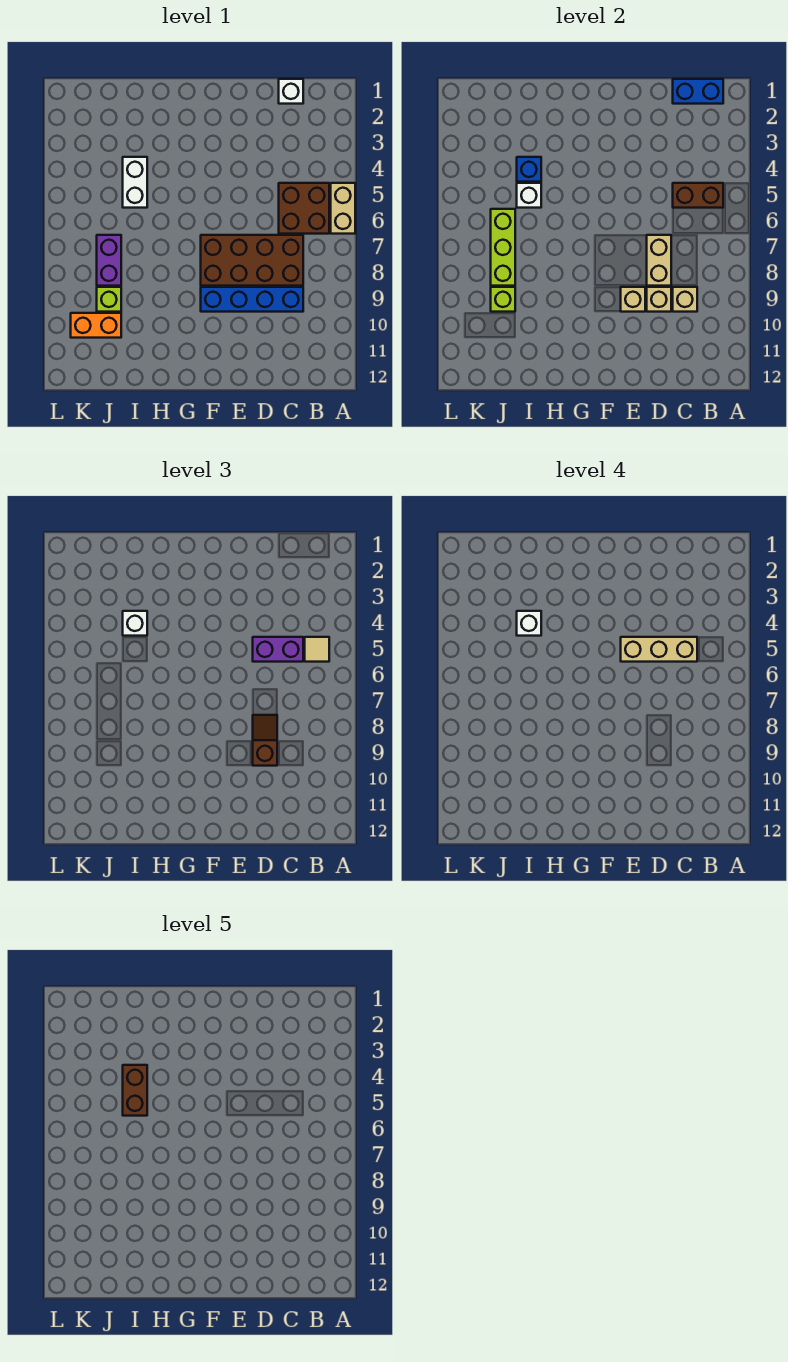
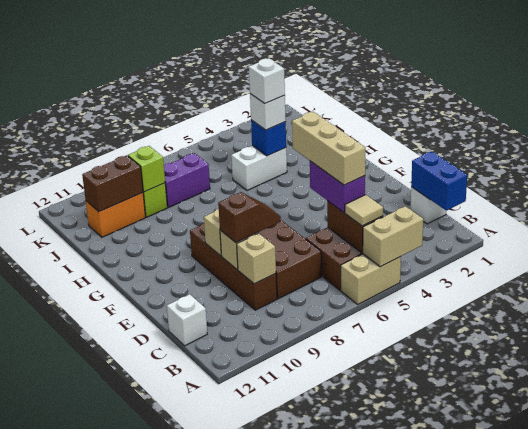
blue brick C9:F9 level 1 -> brown brick C9:F9 level 1
tan brick D7:D8 level 2 -> tan brick A4:A5 level 2
brown brick I4:I5 level 5 -> brown brick J10:J11 level 2
white brick I5 level 2 -> white brick C12 level 1
lime brick J6:J8 level 2 -> none
orange brick J10:K10 level 1 -> orange brick J10:J11 level 1

